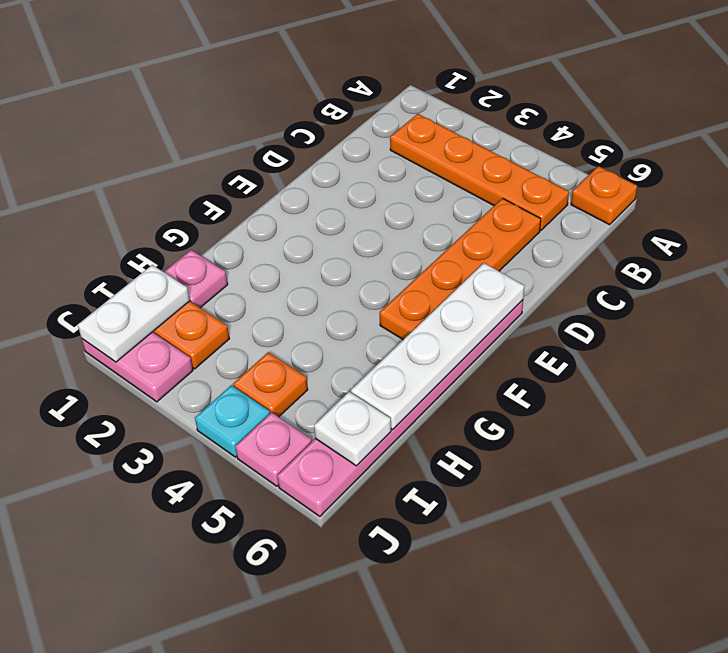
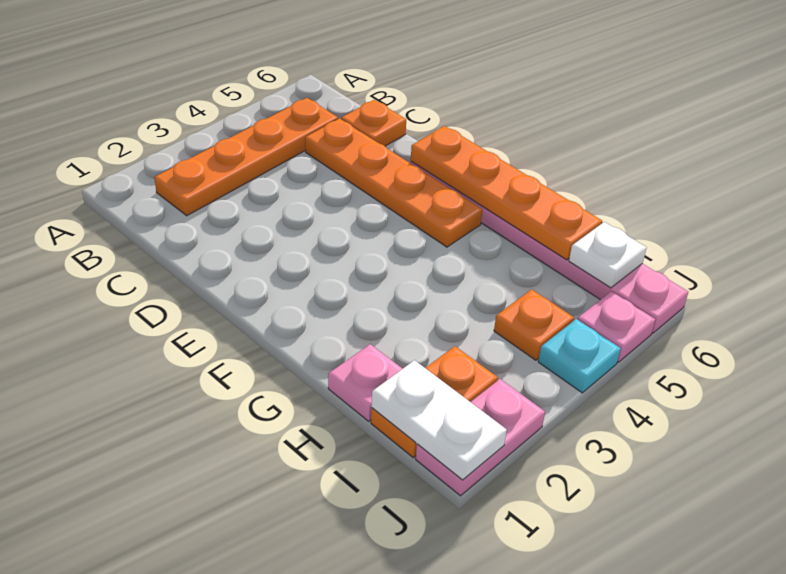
orange plate A6 level 1 -> orange plate C6 level 1
white plate E6:H6 level 2 -> orange plate E6:H6 level 2

